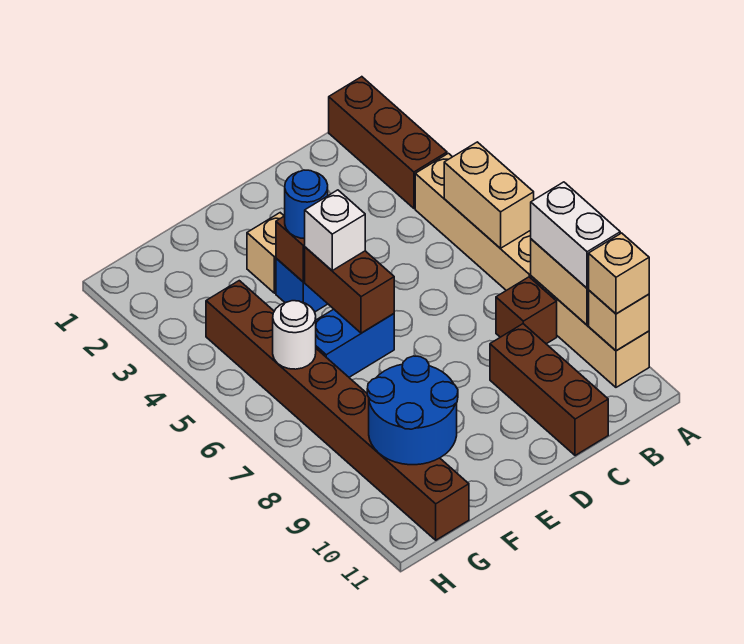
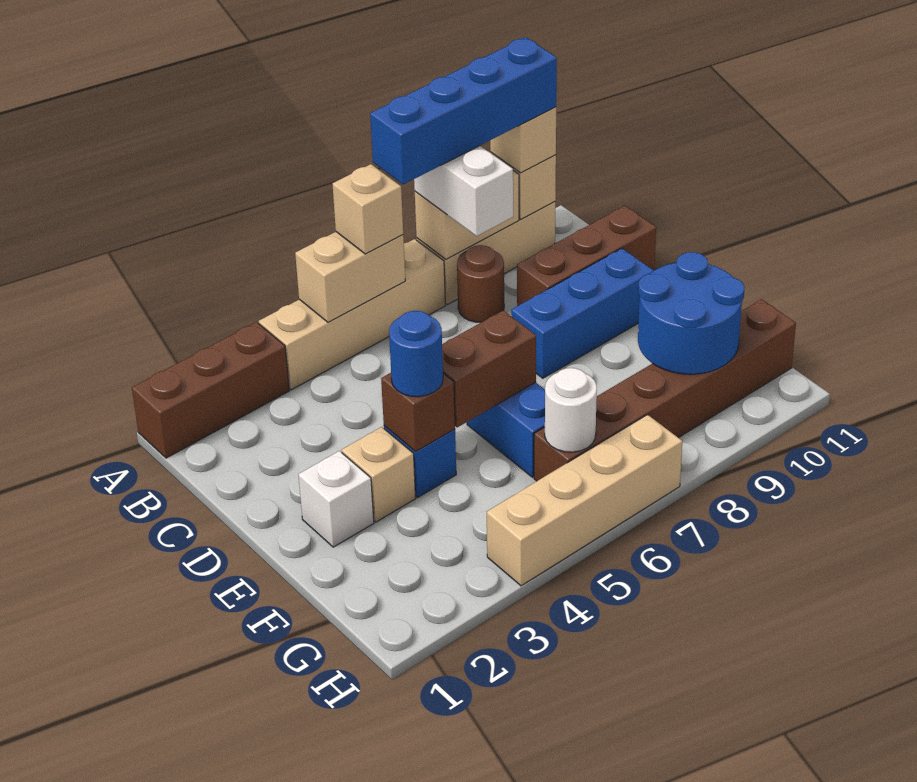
none -> tan brick A6 level 3
none -> blue brick A7:A10 level 4
white brick A8:A9 level 3 -> white brick A8:B8 level 3
brown brick B8 level 1 -> brown round brick B8 level 1
none -> blue brick D8:D10 level 1
white brick E5 level 3 -> white brick E2 level 1
brown brick G4:G11 level 1 -> brown brick G6:G11 level 1
none -> tan brick H4:H7 level 1

